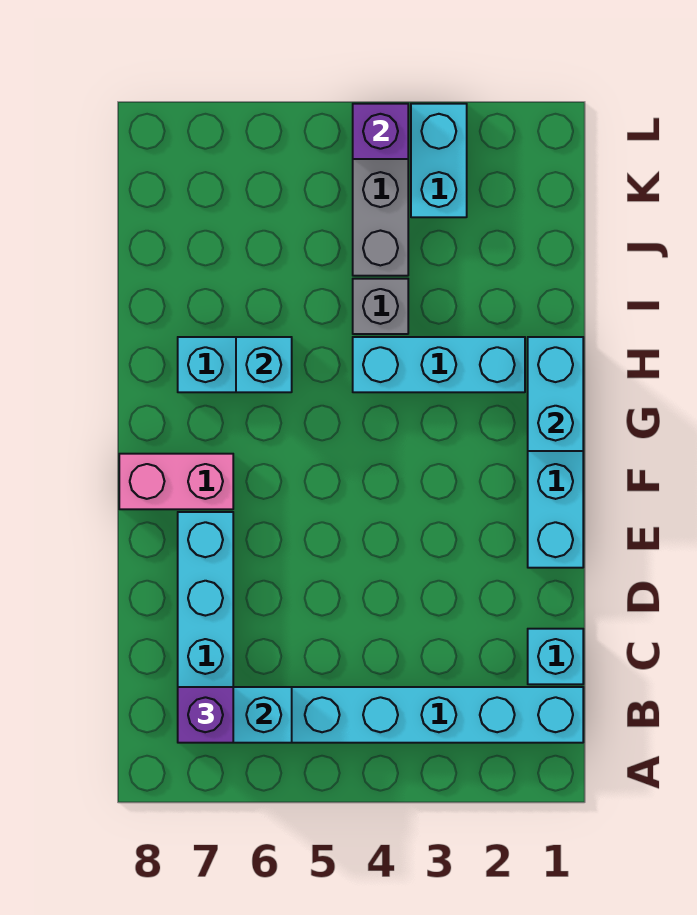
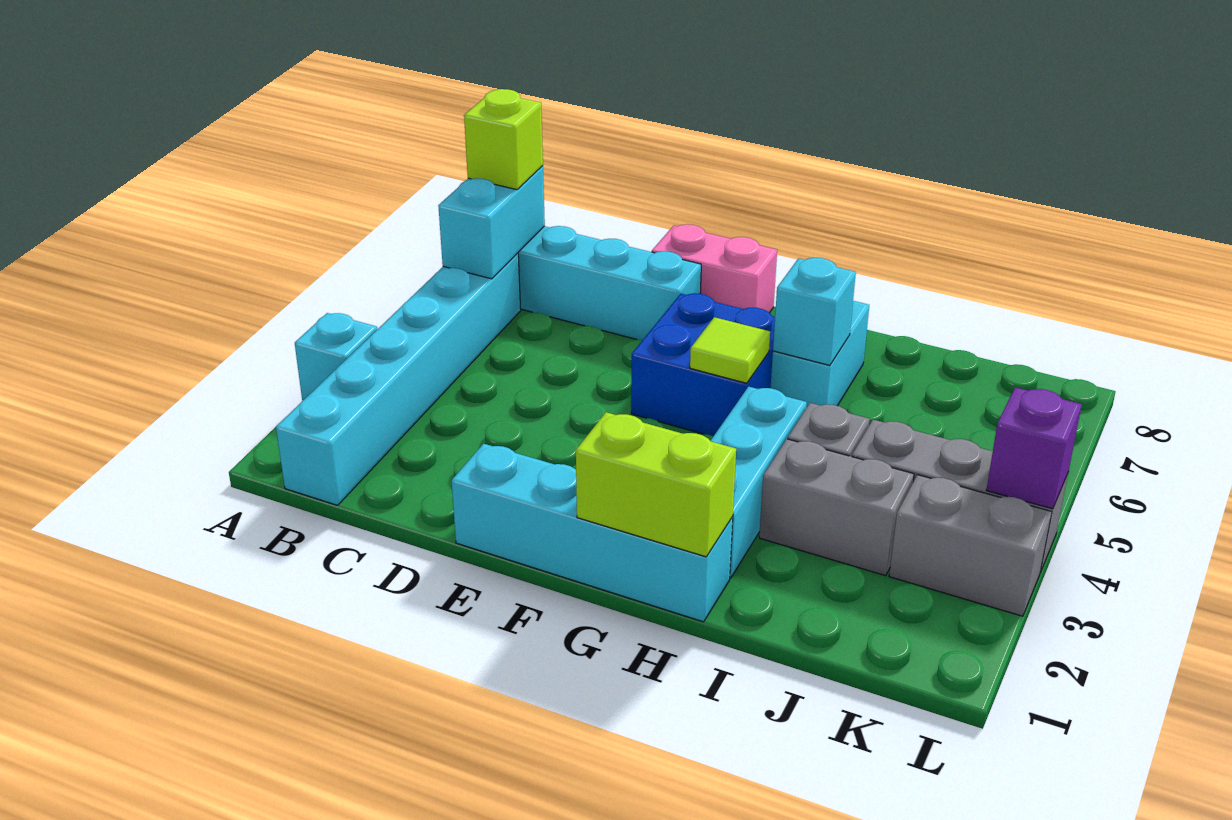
purple brick B7 level 3 -> lime brick B7 level 3
cyan brick C1 level 1 -> cyan brick A3 level 1
none -> blue brick F5:G6 level 1
pink brick F7:F8 level 1 -> pink brick E8:F8 level 1
cyan brick G1:H1 level 2 -> lime brick G1:H1 level 2
none -> lime tile G5 level 2
none -> grey brick I3:J3 level 1
cyan brick K3:L3 level 1 -> grey brick K3:L3 level 1

